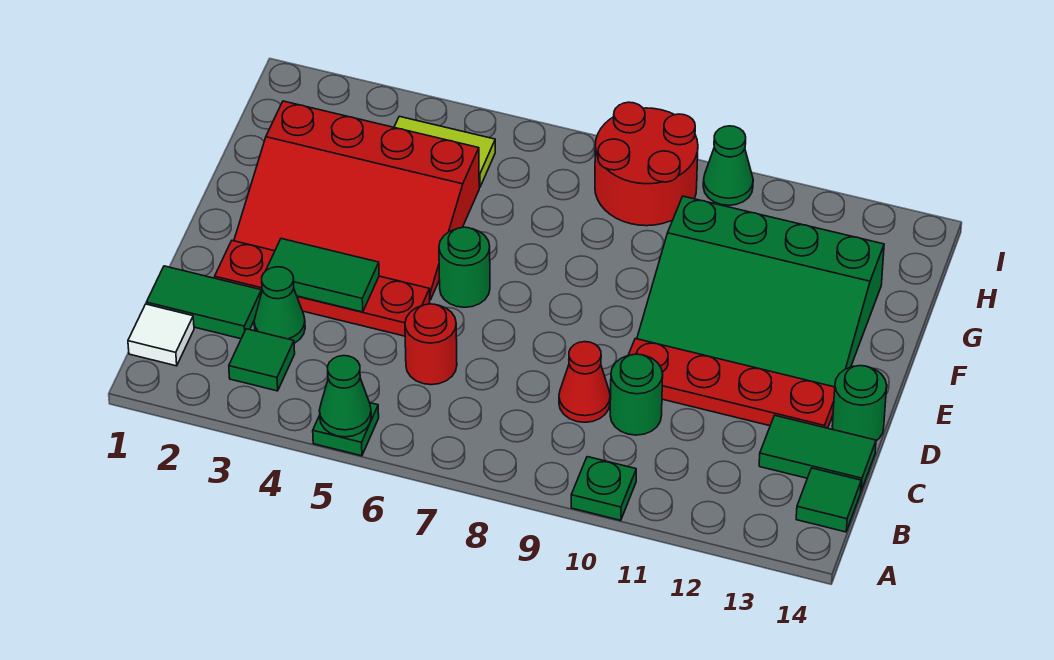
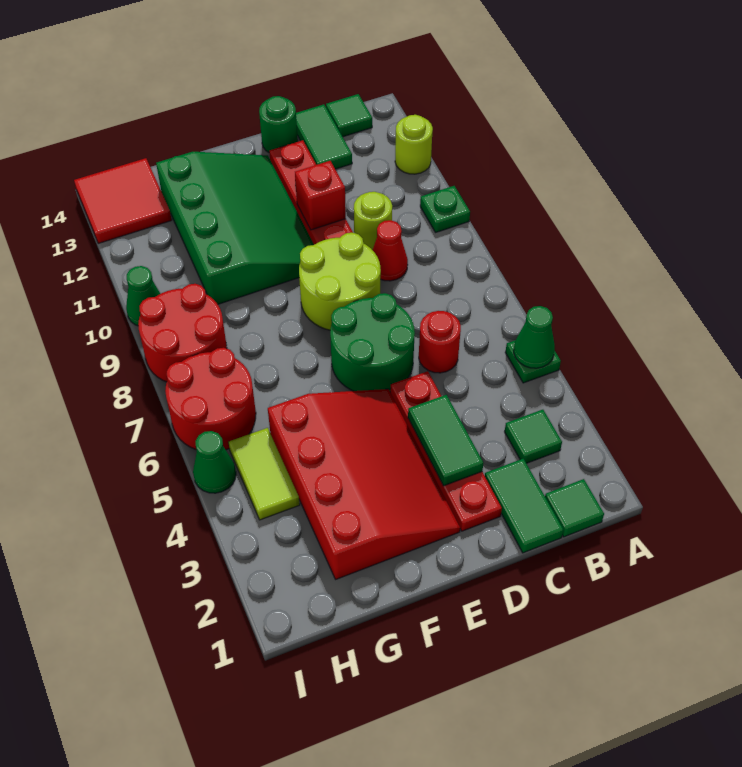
none -> lime round brick A12 level 1
white tile B1 level 1 -> green tile B1 level 1
green cone C3 level 1 -> green cone I5 level 1
green round brick C10 level 1 -> lime round brick C10 level 1
none -> lime round brick D8:E9 level 1
none -> red brick D11 level 2
green round brick E6 level 1 -> green round brick D6:E7 level 1
none -> red round brick H6:I7 level 1
none -> red tile H13:I14 level 1

